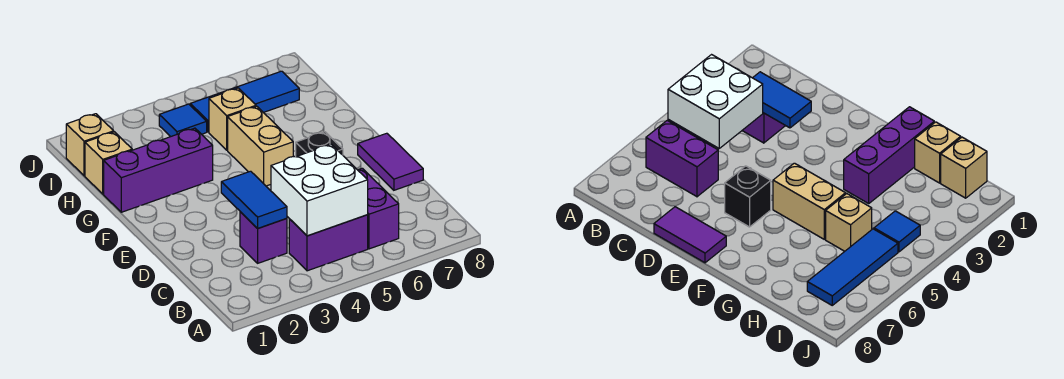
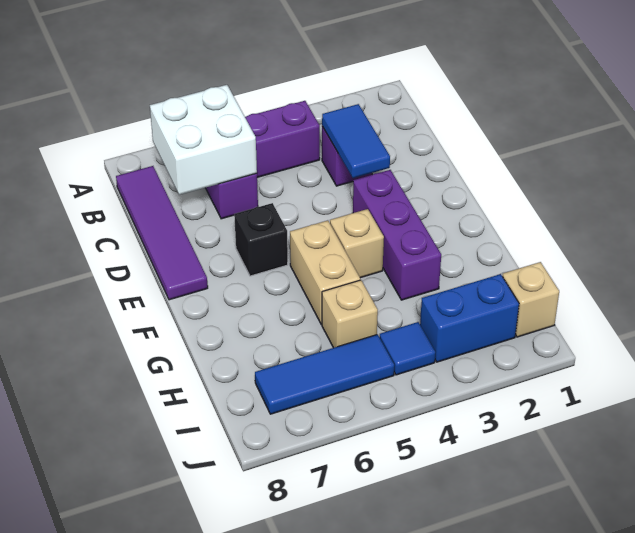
white brick B4:C5 level 2 -> white brick B6:C7 level 2
purple tile D8:E8 level 1 -> purple tile B8:E8 level 1
purple brick G1:G3 level 1 -> purple brick E3:G3 level 1
tan brick H1 level 1 -> tan brick F4 level 1
none -> blue brick I2:I3 level 1

